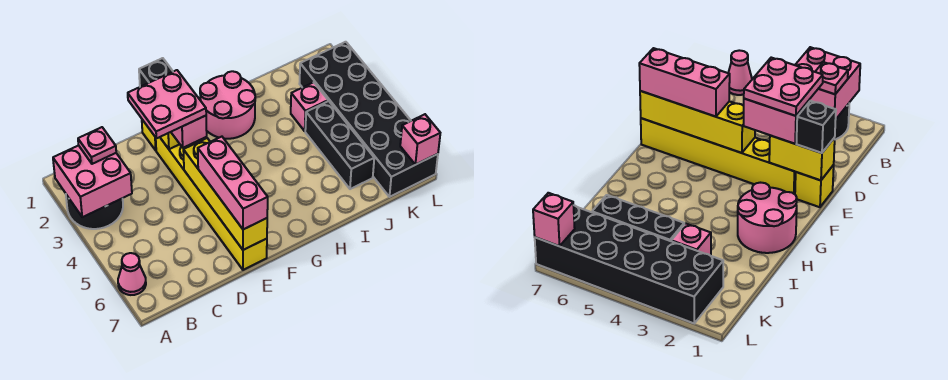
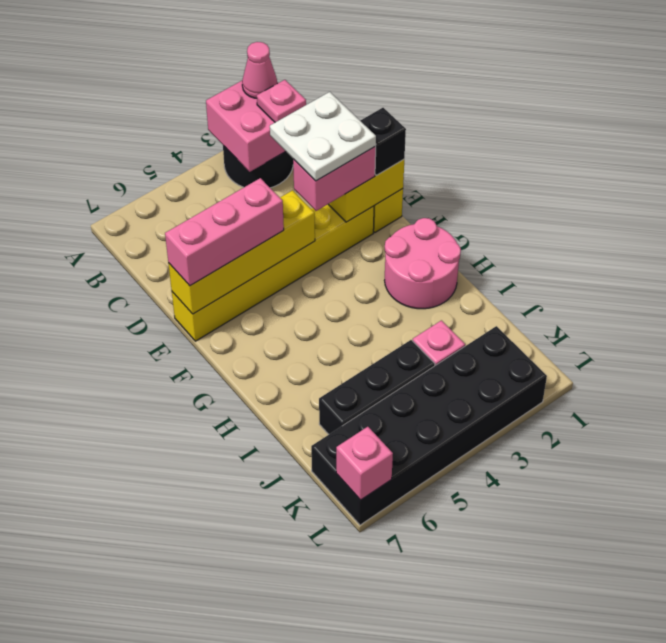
pink cone A6 level 1 -> pink cone A2 level 3
pink plate D2:E3 level 4 -> white plate D2:E3 level 4

